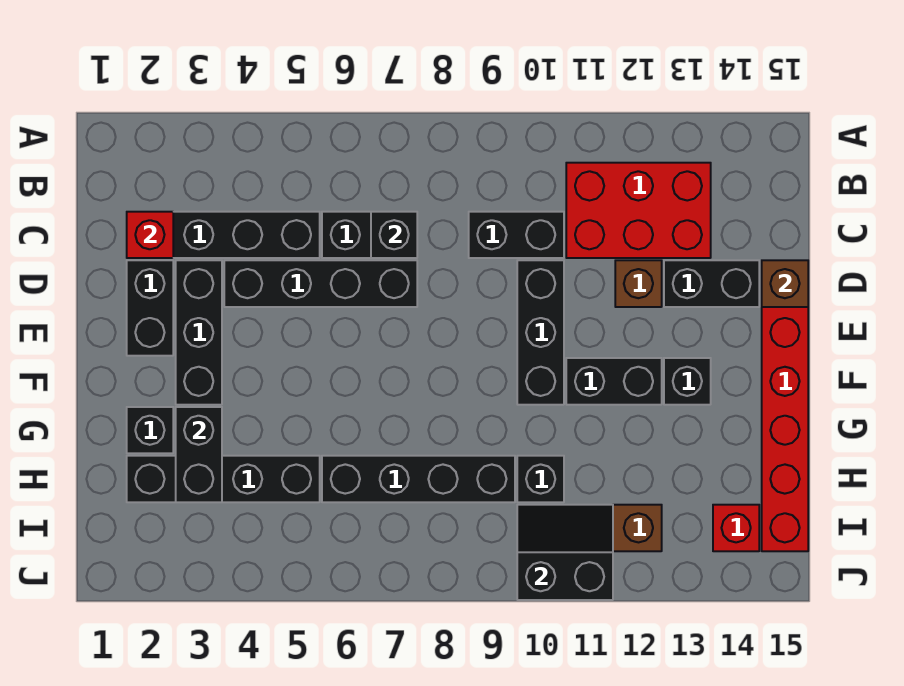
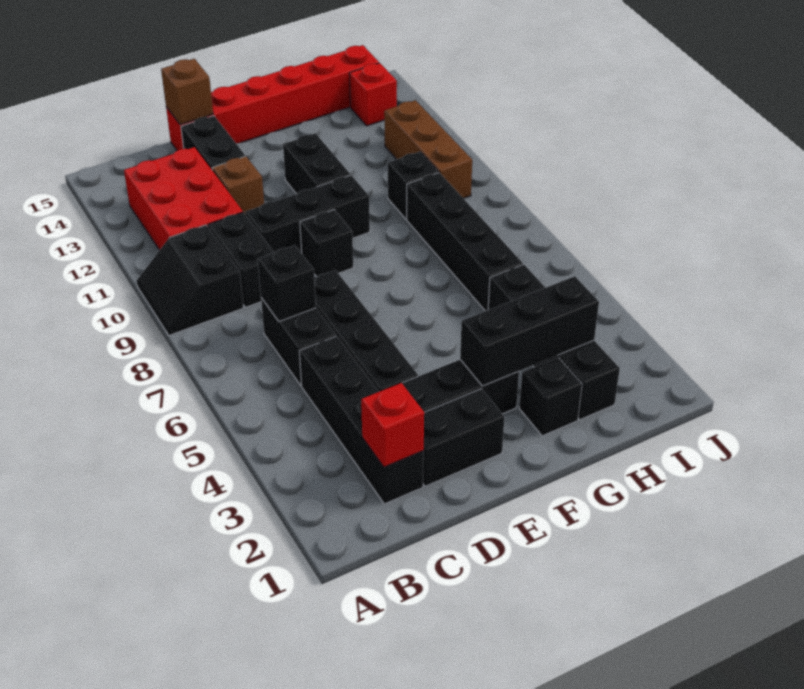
black brick F13 level 1 -> black brick E9 level 1
black brick G3:H3 level 2 -> black brick F3:H3 level 2
black slope I10:J11 level 2 top J -> black slope A9:B10 level 1 top B

